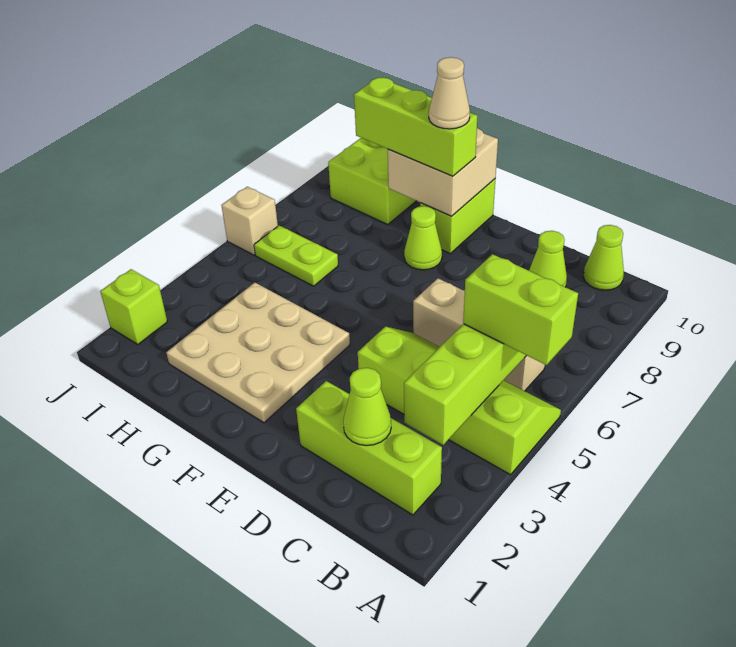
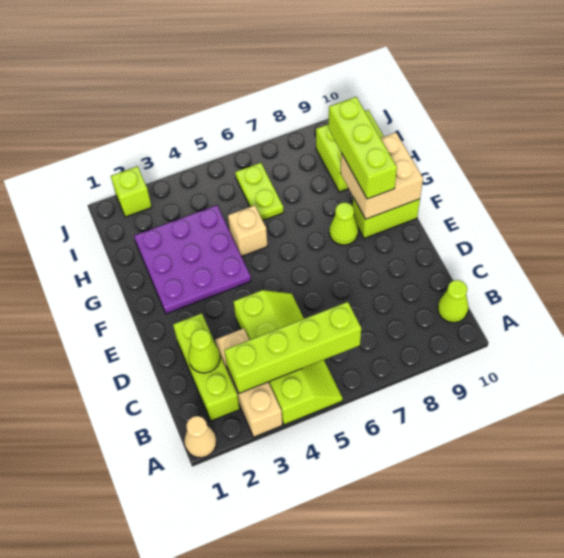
lime brick A5:B5 level 3 -> none
tan brick B6:D6 level 1 -> tan brick A3:C3 level 1
lime cone C9 level 1 -> none
tan plate F2:H4 level 1 -> purple plate F2:H4 level 1
tan cone F9 level 4 -> tan cone A1 level 1
tan brick J6 level 1 -> tan brick G5 level 1

